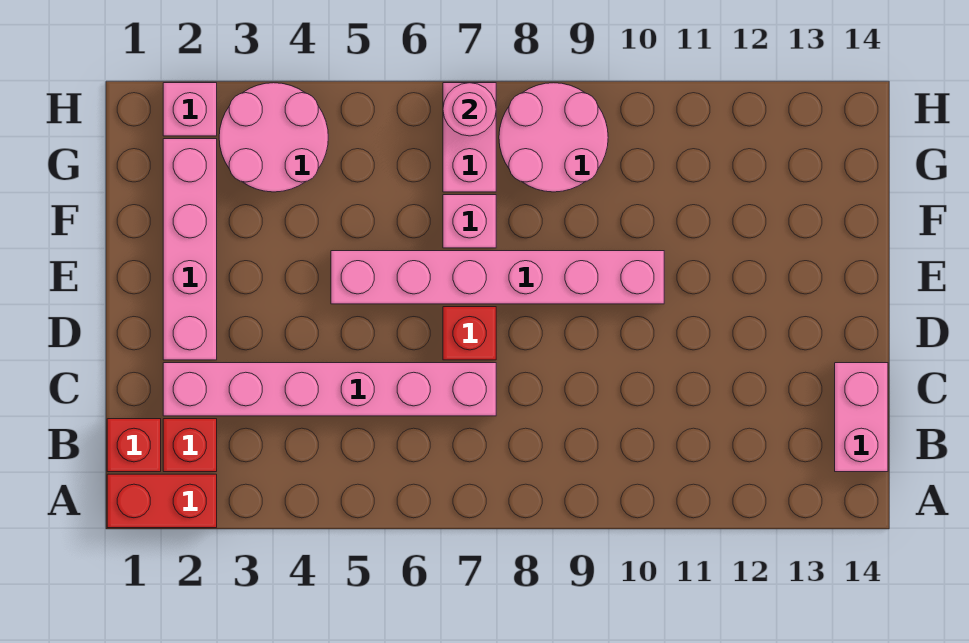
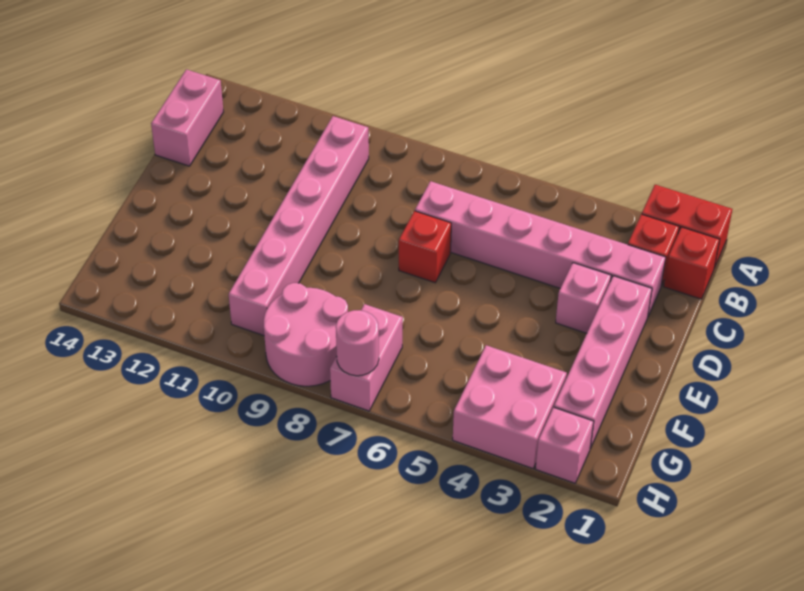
pink brick E5:E10 level 1 -> pink brick B10:G10 level 1
pink brick F7 level 1 -> pink brick D3 level 1
pink round brick G3:H4 level 1 -> pink brick G3:H4 level 1

